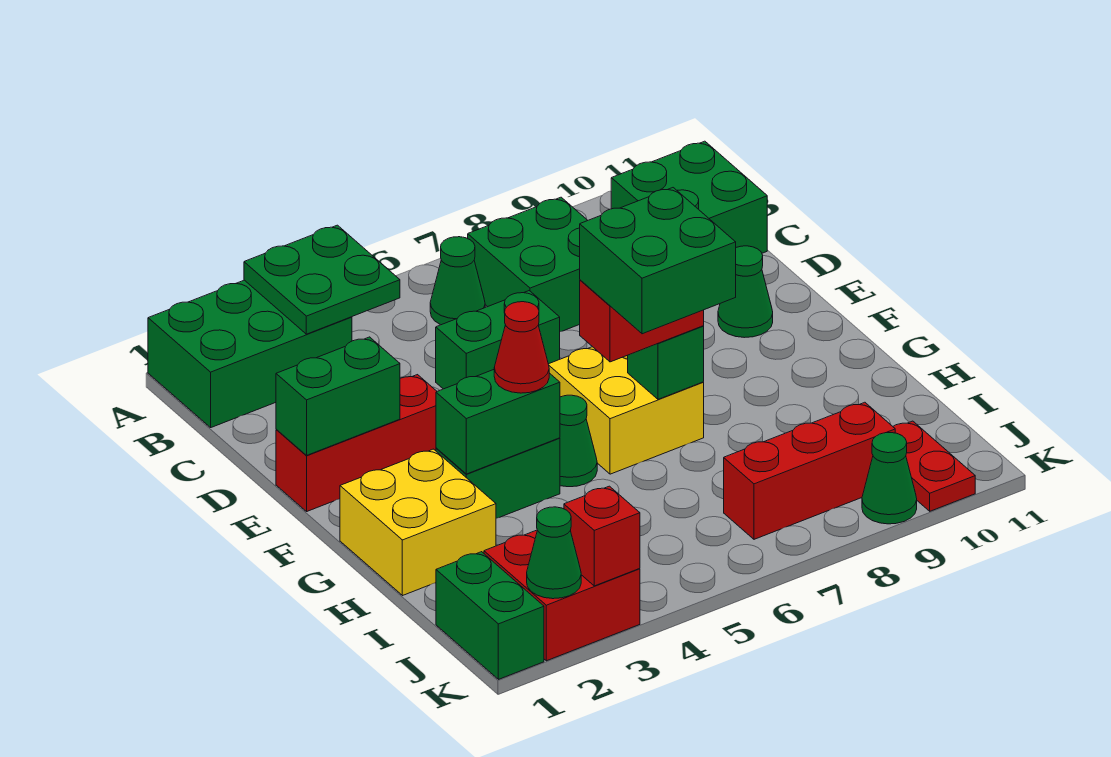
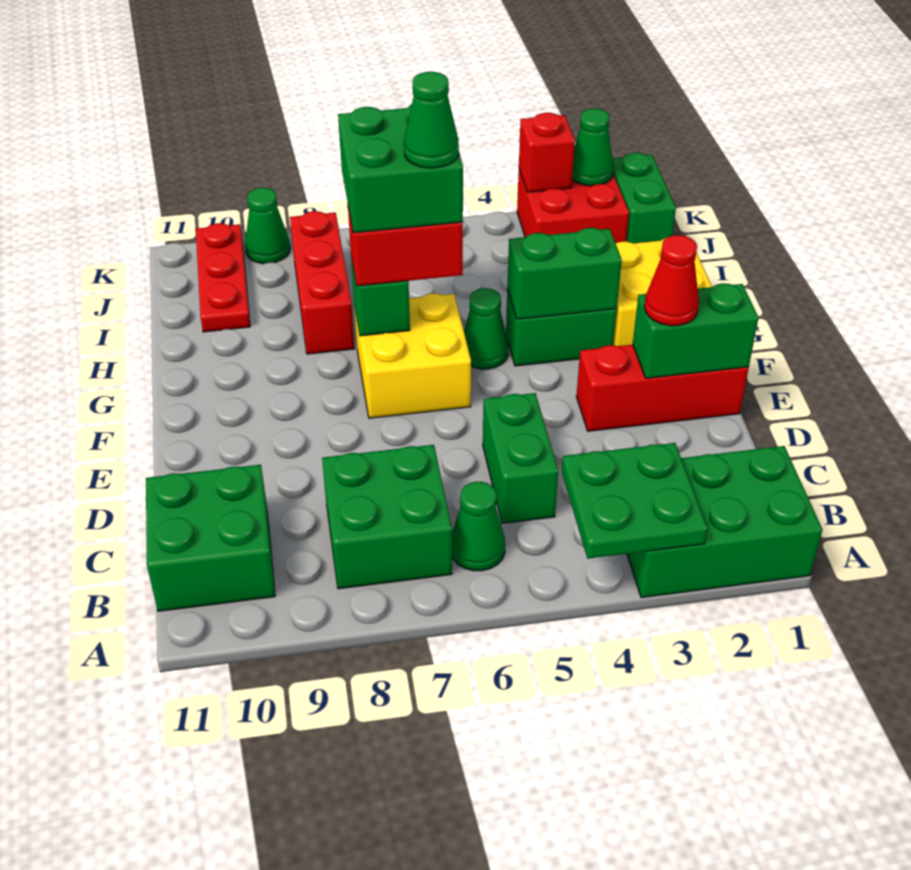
green brick D5:D6 level 1 -> green brick C5:D5 level 1
green cone E10 level 1 -> green cone G6 level 5
red cone G4 level 3 -> red cone E2 level 3
red brick J7:J9 level 1 -> red brick H8:J8 level 1
red plate J10:K10 level 1 -> red plate I10:K10 level 1

